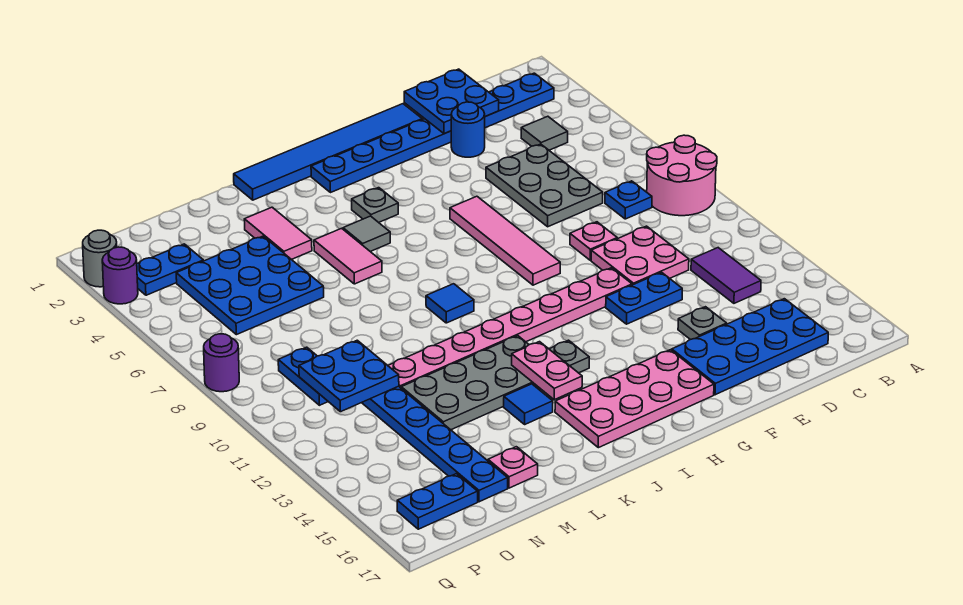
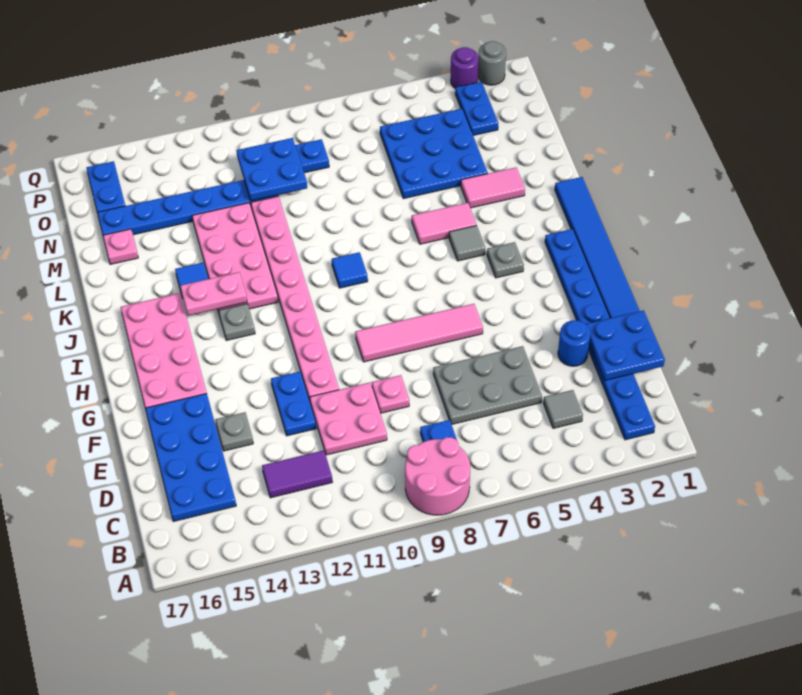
grey plate J12:M13 level 1 -> pink plate J12:M13 level 1
purple round brick Q8 level 1 -> none

